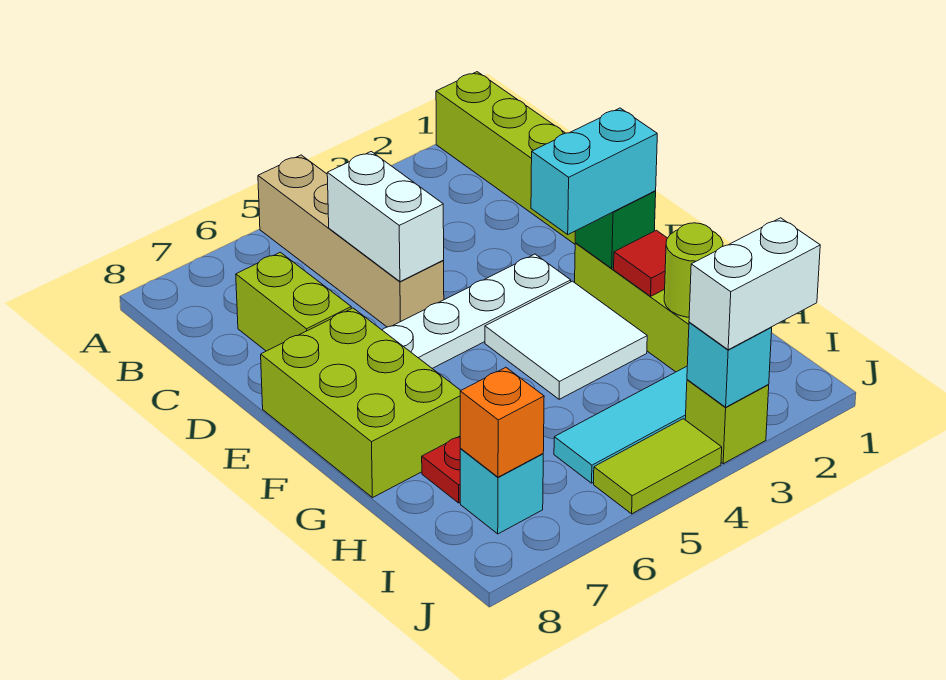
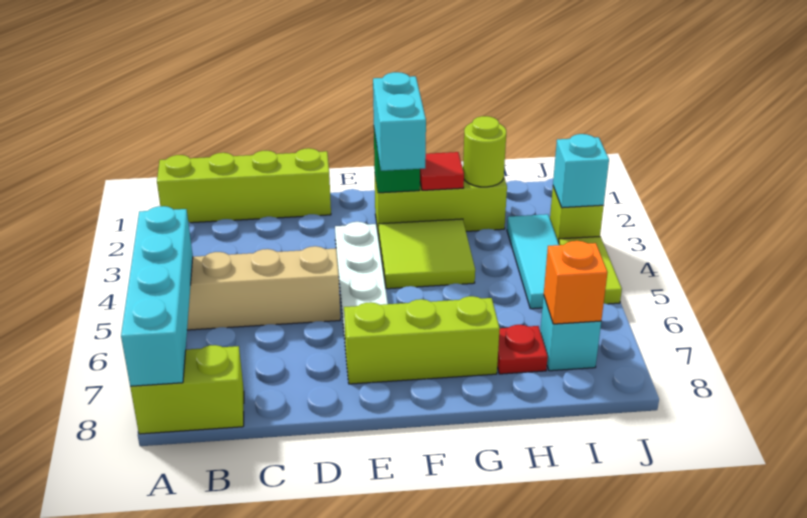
none -> cyan brick A5:A8 level 2
white brick C5:D5 level 2 -> none
lime brick C7:D7 level 1 -> lime brick A8:B8 level 1
lime brick E7:G8 level 1 -> lime brick E7:G7 level 1
white tile F3:G4 level 1 -> lime tile F3:G4 level 1
white brick J2:J3 level 3 -> none

